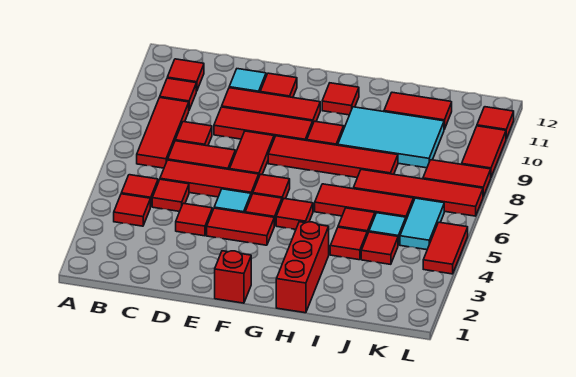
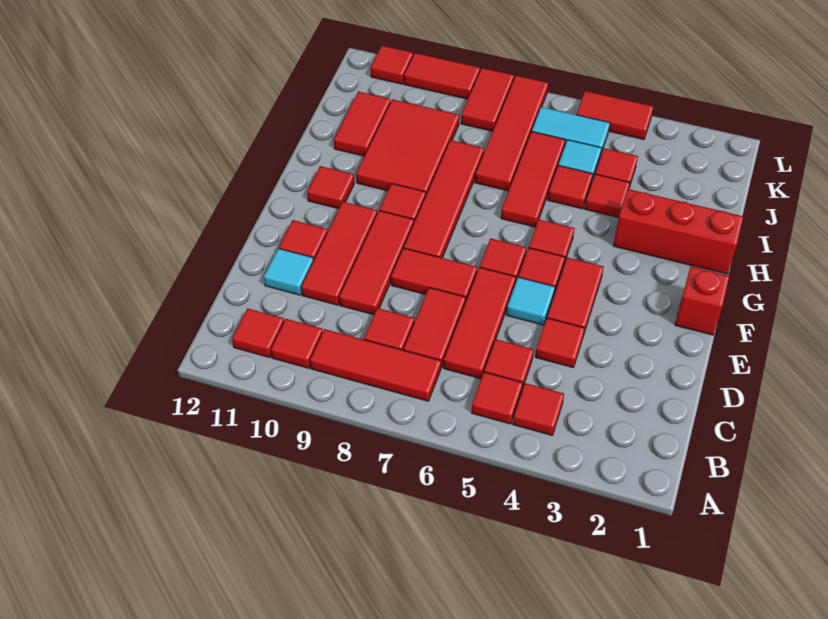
cyan tile H9:J10 level 1 -> red tile H9:J10 level 1

